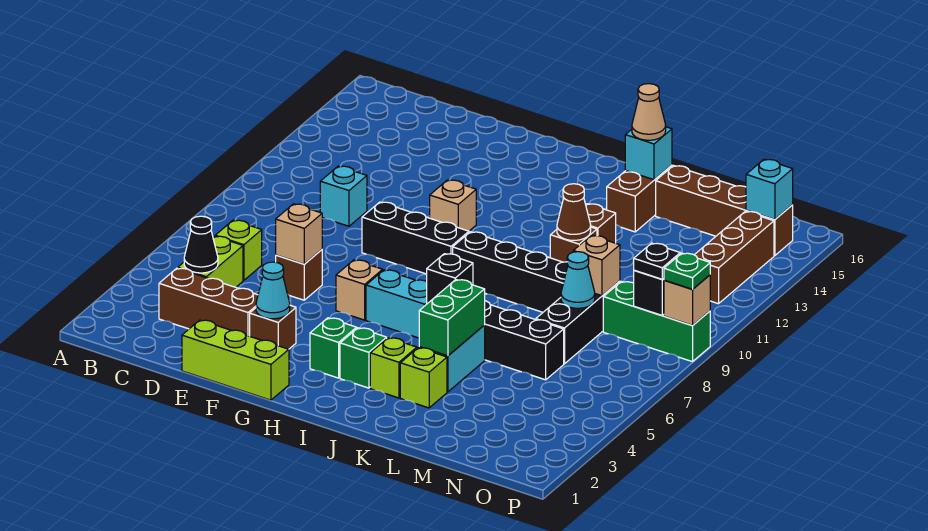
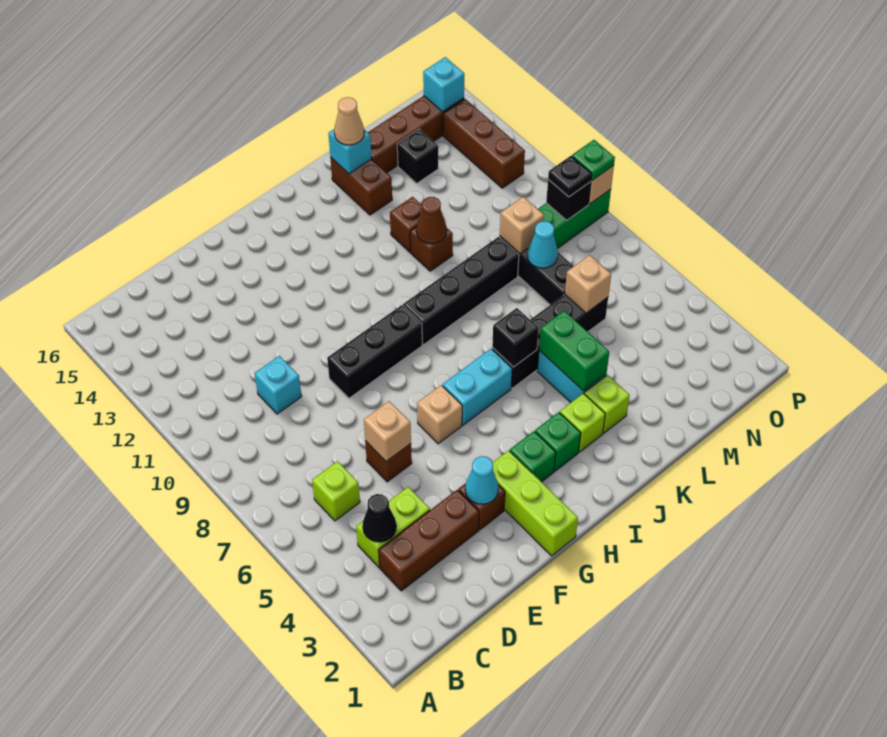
lime brick C4:C5 level 1 -> lime brick C4:D4 level 1
lime brick E1:G1 level 1 -> lime brick G1:G3 level 1
tan brick G11 level 1 -> tan brick M6 level 2
none -> black brick M14 level 1

